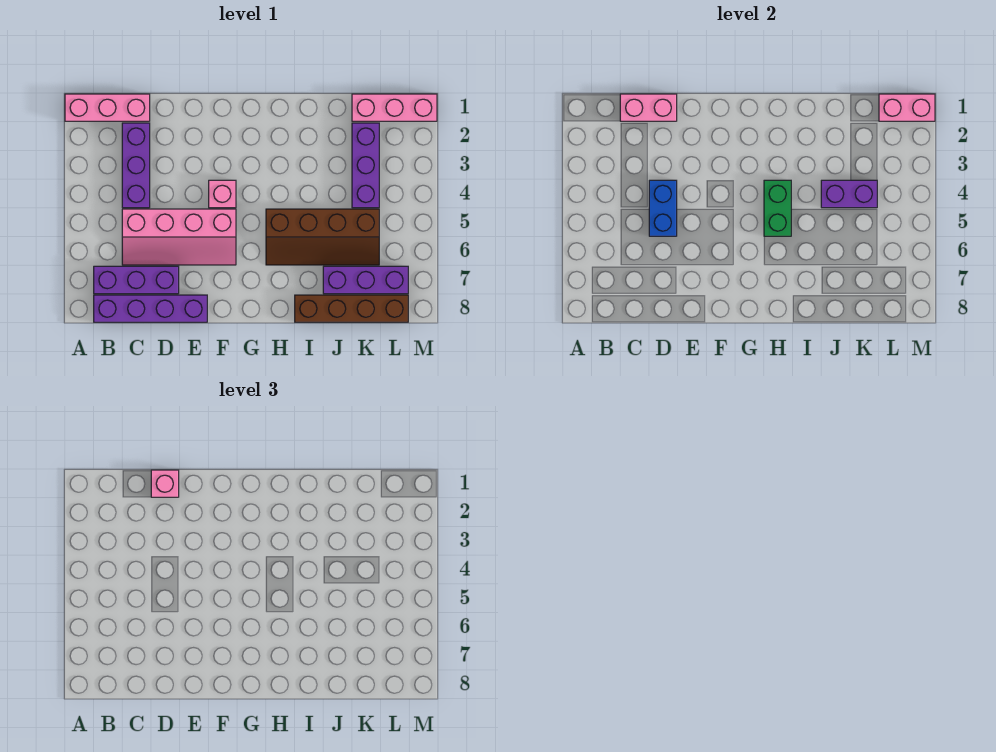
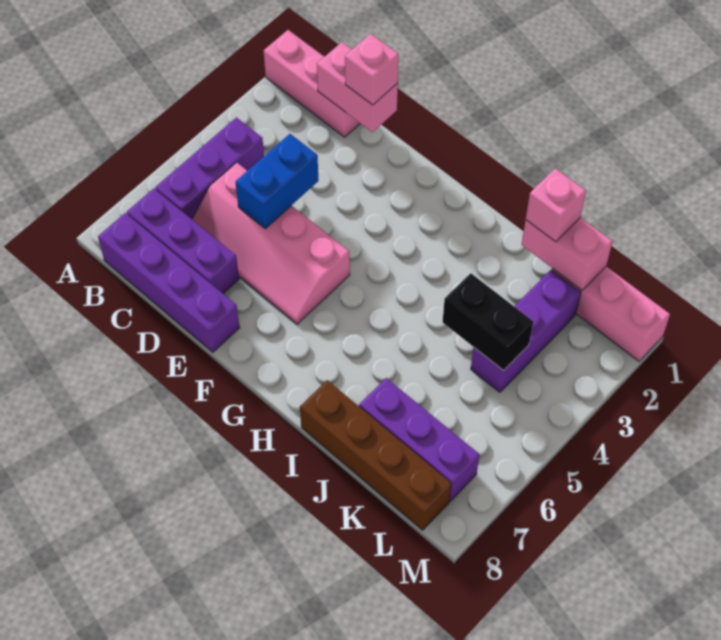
purple brick C2:C4 level 1 -> purple brick B4:B6 level 1
pink brick F4 level 1 -> pink brick J1 level 3
green brick H4:H5 level 2 -> none
brown slope H5:K6 level 1 top 5 -> none
purple brick J4:K4 level 2 -> black brick J4:K4 level 2
pink brick L1:M1 level 2 -> pink brick J1:K1 level 2

